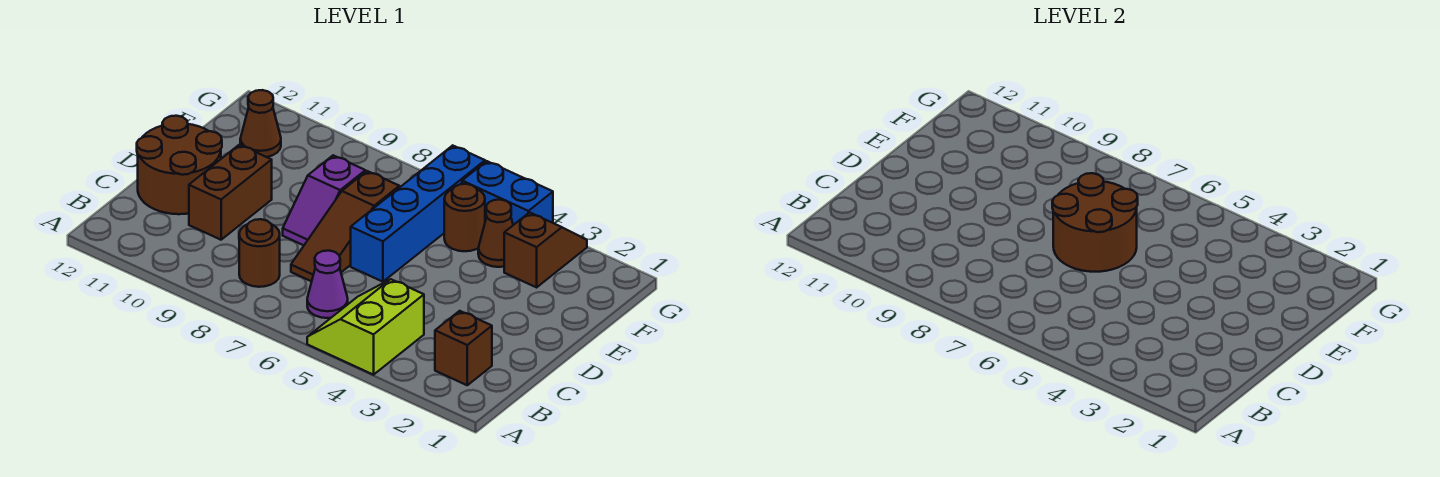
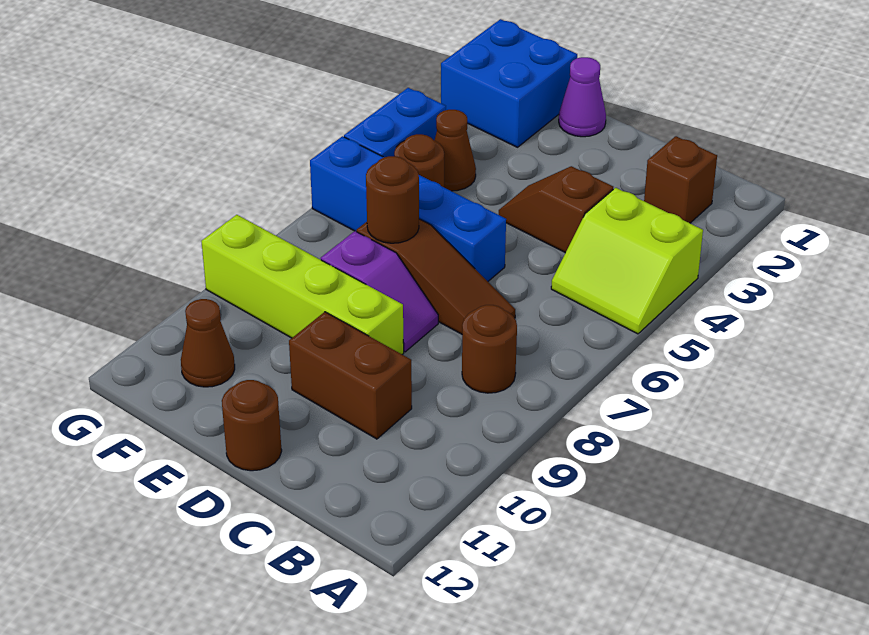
purple cone B6 level 1 -> purple cone E1 level 1
brown round brick C11:D12 level 1 -> brown round brick D12 level 1
brown round brick D6:E7 level 2 -> brown round brick E7 level 2
none -> lime brick D9:G9 level 1
none -> blue brick F1:G2 level 1
brown slope F3:G3 level 1 top F -> brown slope C4:D4 level 1 top C

